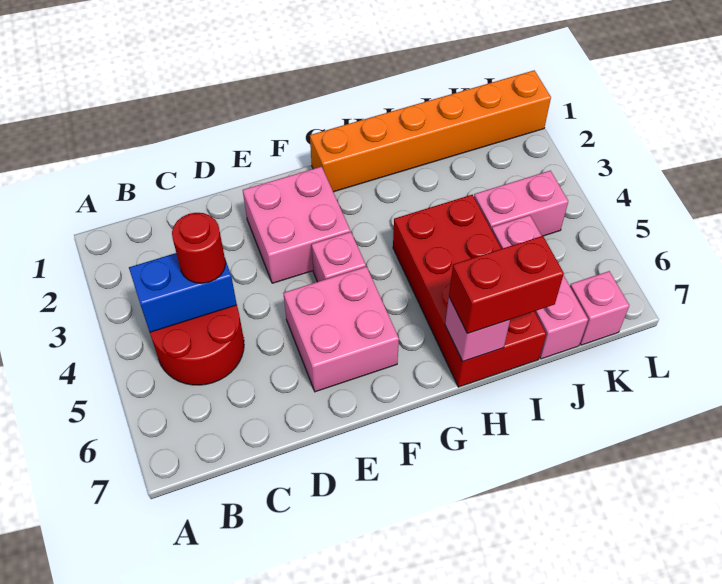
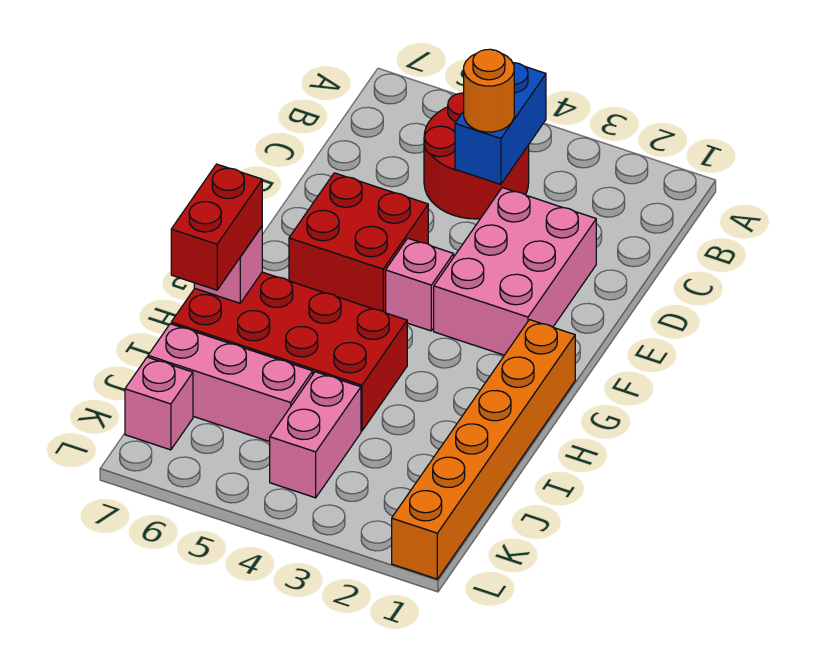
red round brick C4 level 3 -> orange round brick C4 level 3
pink brick E2:F3 level 1 -> pink brick D2:F3 level 1
pink brick E5:F6 level 1 -> red brick E5:F6 level 1

